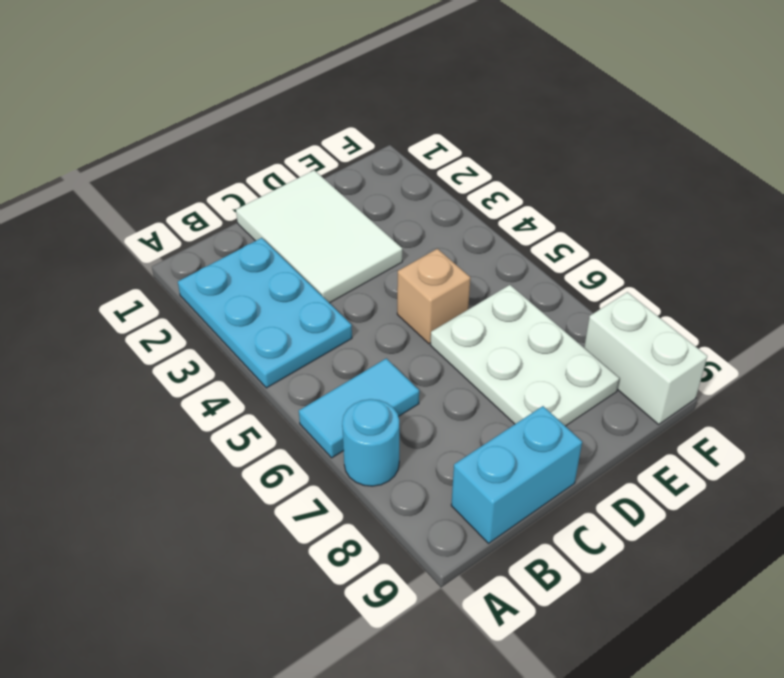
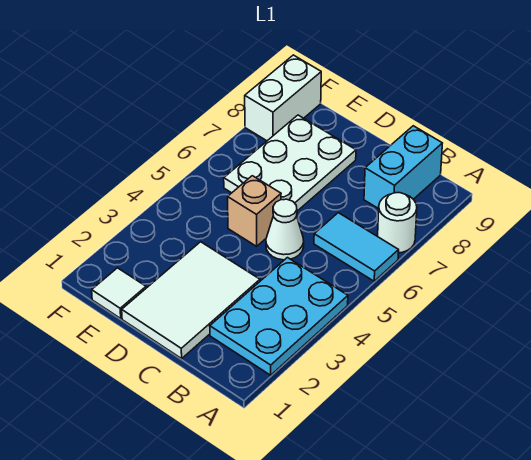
cyan round brick A7 level 1 -> white round brick A7 level 1
cyan brick B9:C9 level 1 -> cyan brick B8:B9 level 1
none -> white cone C5 level 1
none -> white tile E1 level 1

